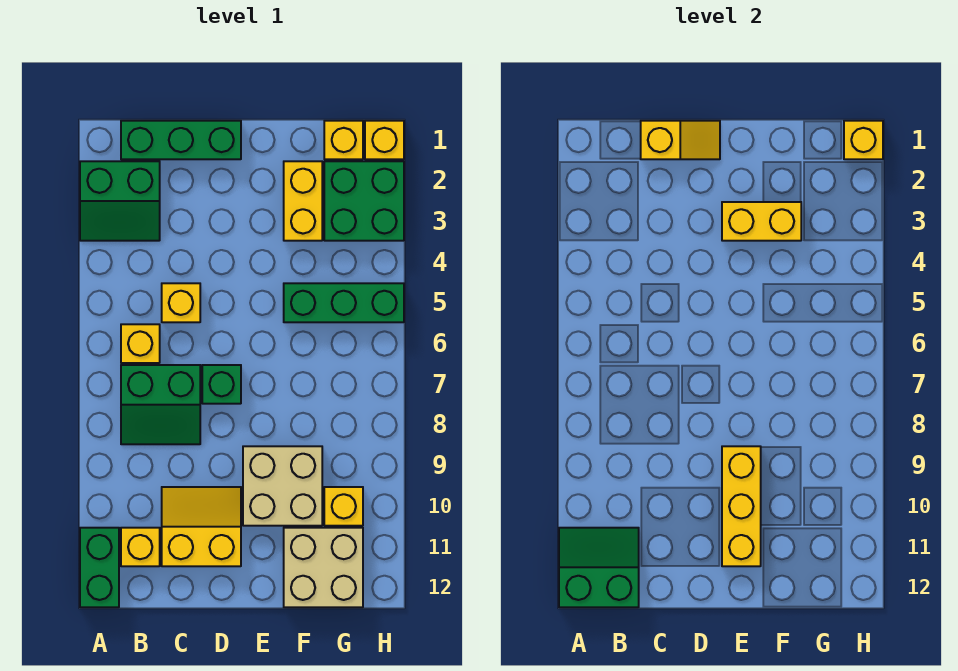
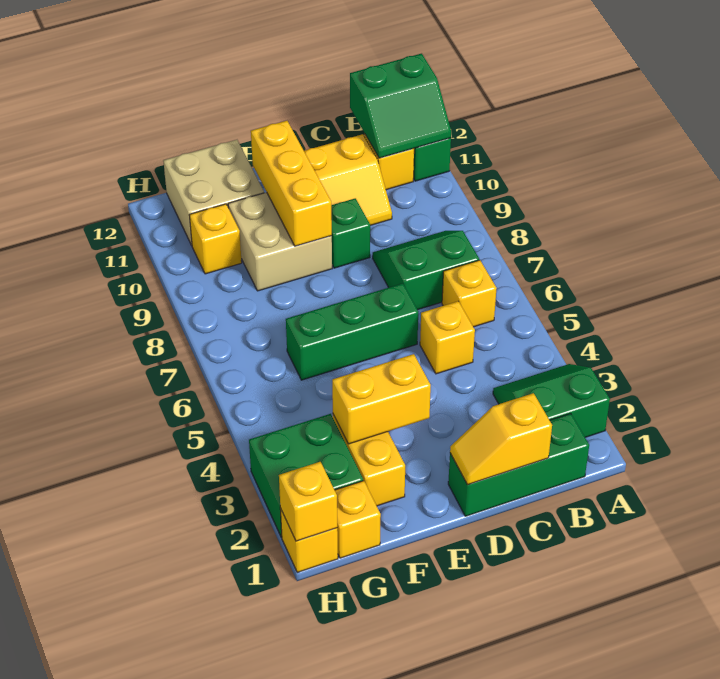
green brick D7 level 1 -> green brick D9 level 1
green brick F5:H5 level 1 -> green brick D6:F6 level 1

